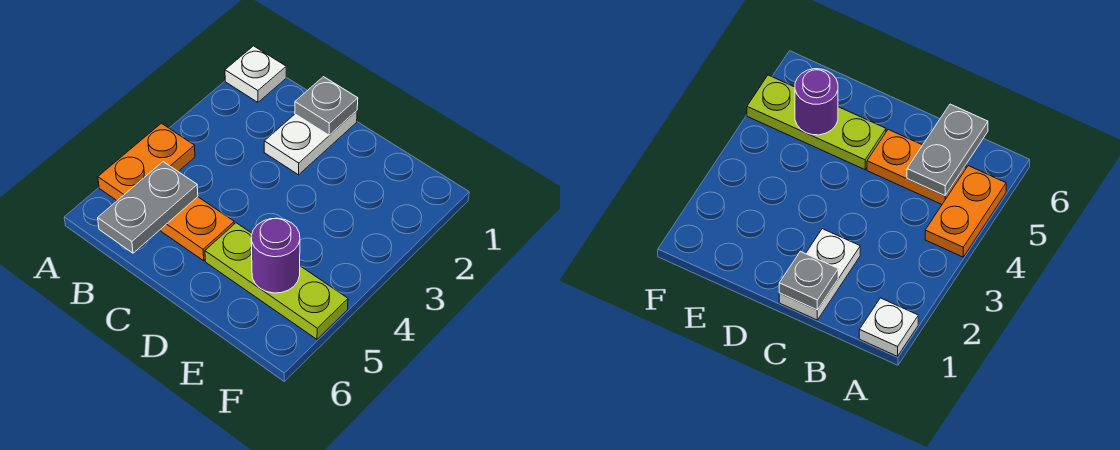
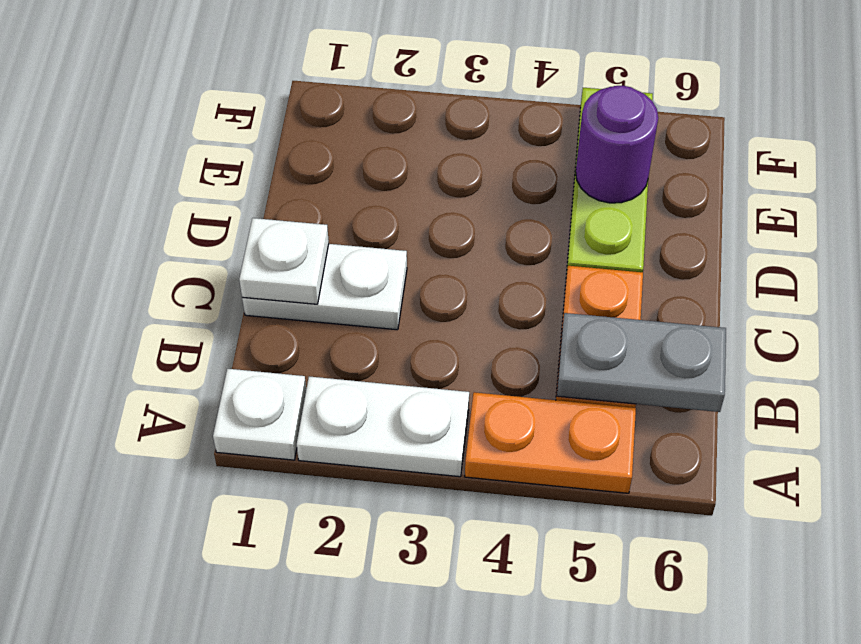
none -> white plate A2:A3 level 1
grey plate C1 level 2 -> white plate C1 level 2

